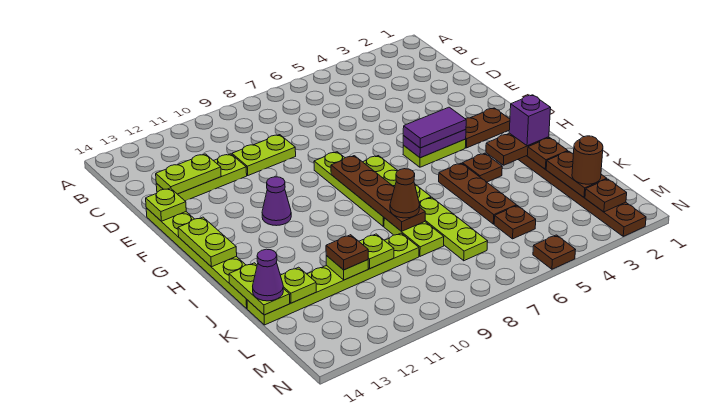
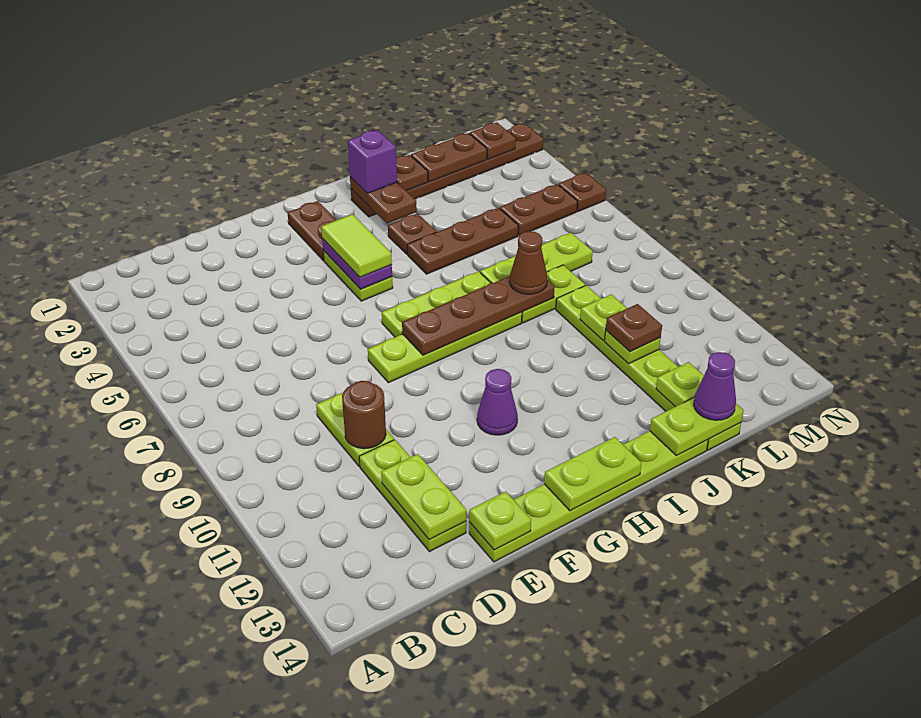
purple tile G4:G5 level 3 -> lime tile G4:G5 level 3
brown round brick L2 level 3 -> brown round brick D10 level 2
brown plate L5 level 1 -> brown plate L5:M5 level 1

